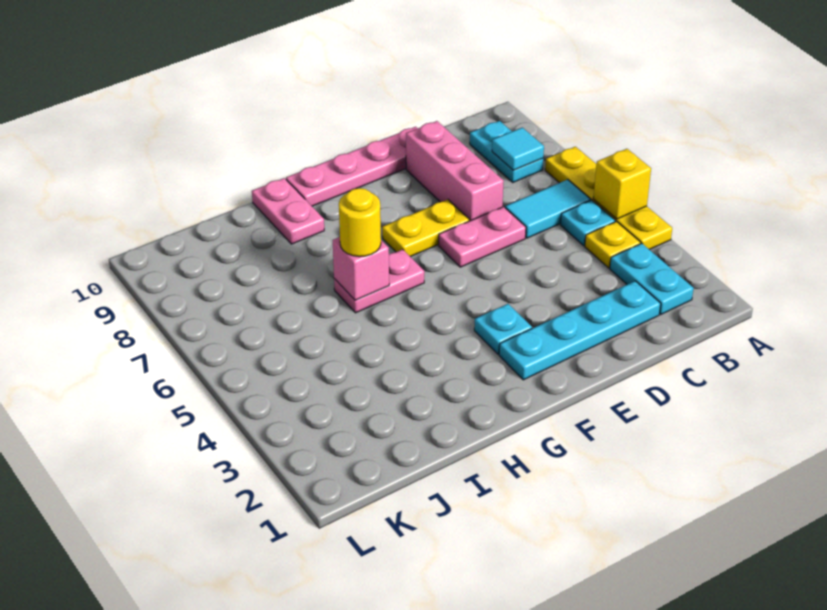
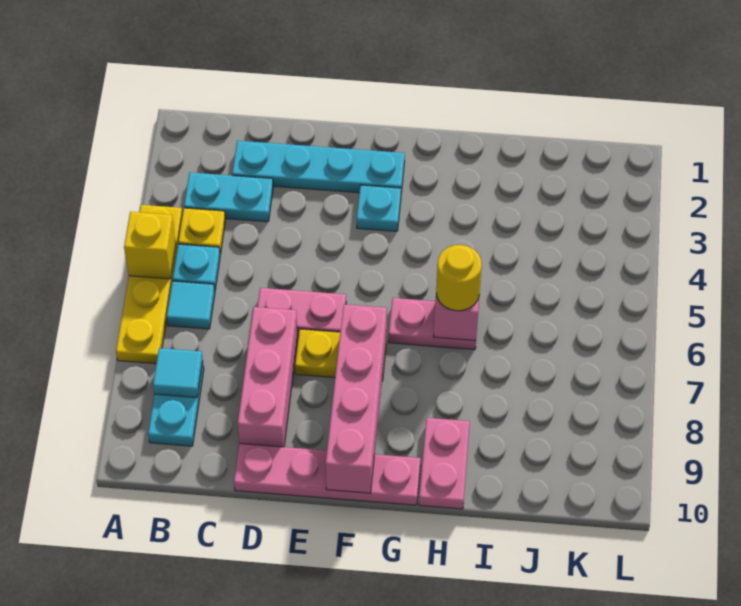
cyan plate B2:B3 level 1 -> cyan plate B3:C3 level 1
cyan tile B6:C6 level 1 -> cyan tile B6 level 1
none -> pink brick F7:F10 level 2

